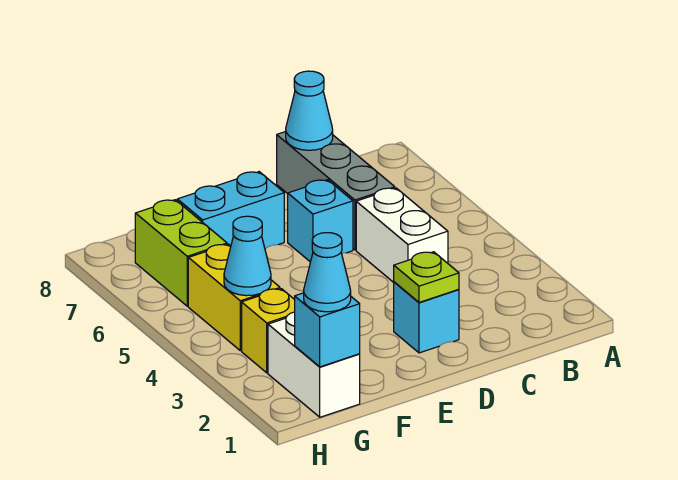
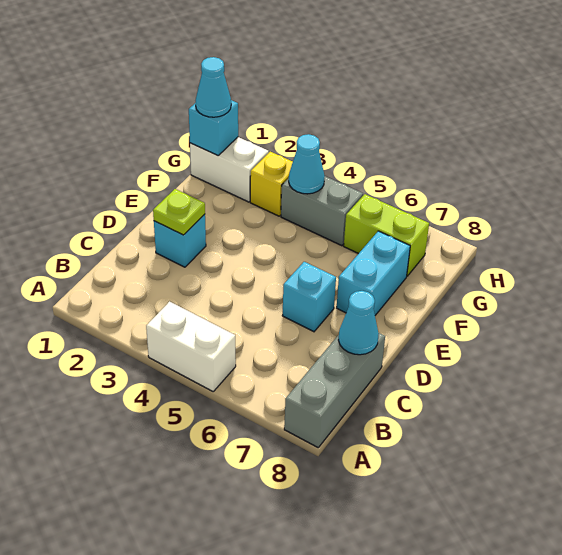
white brick C4:C5 level 1 -> white brick A4:A5 level 1
grey brick C6:C8 level 1 -> grey brick A8:C8 level 1
yellow brick G4:G5 level 1 -> grey brick G4:G5 level 1

